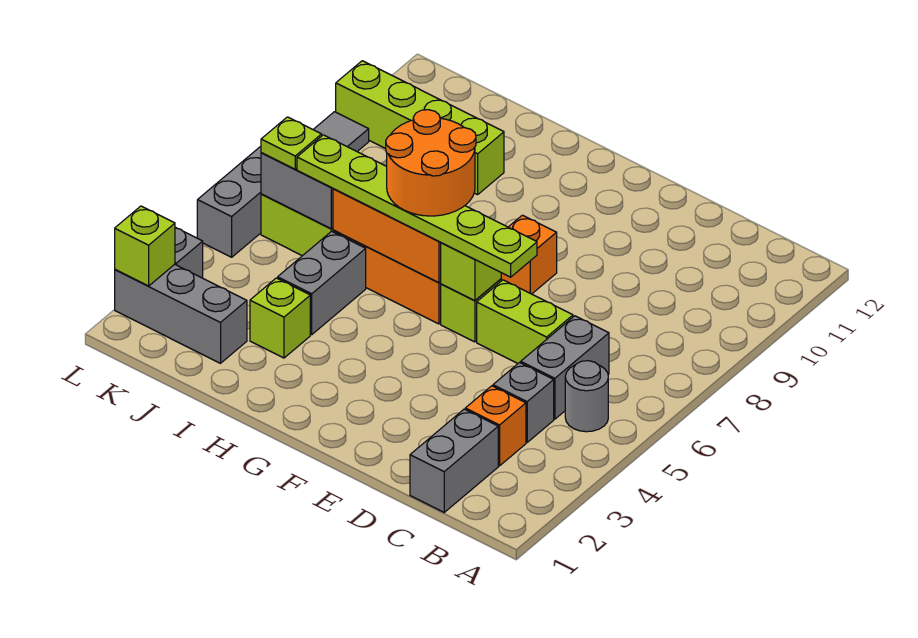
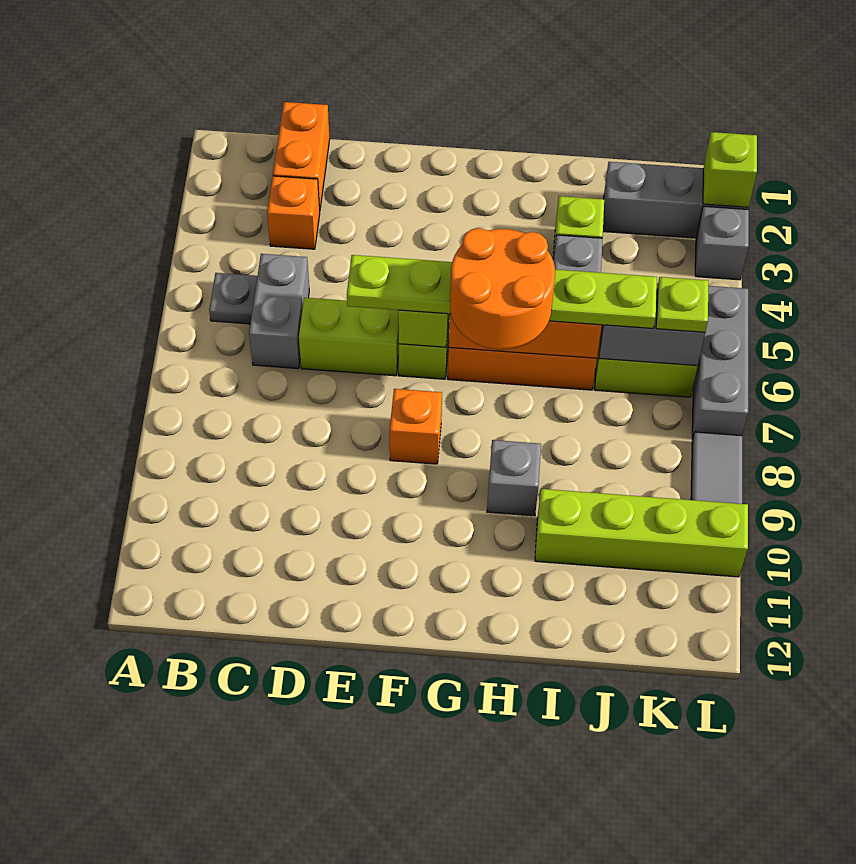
grey round brick B5 level 1 -> grey plate B5 level 1
grey brick C1:C2 level 1 -> orange brick C1:C2 level 1
grey brick C4 level 1 -> grey brick H9 level 1

